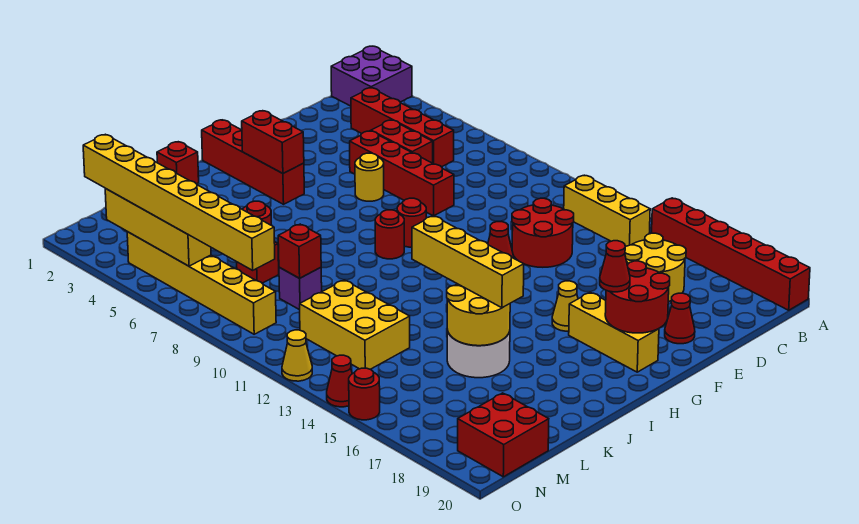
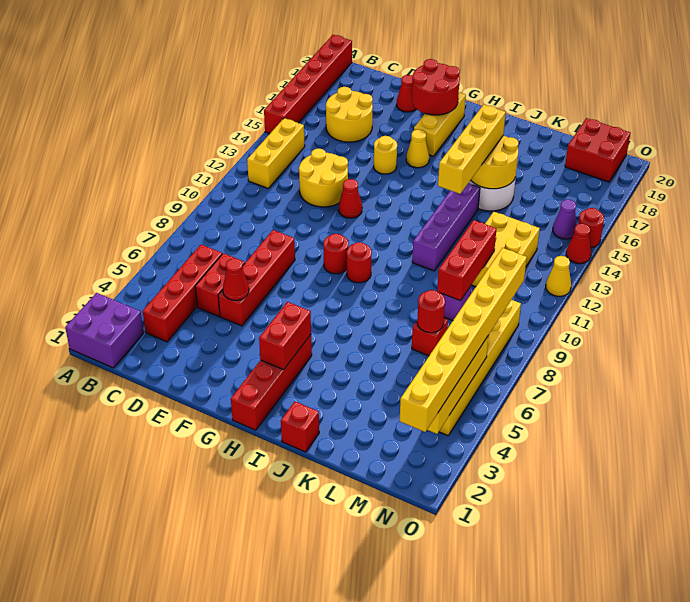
red round brick D12:E13 level 1 -> yellow round brick D12:E13 level 1
yellow round brick F6 level 1 -> yellow round brick F15 level 1
red cone G18 level 3 -> red cone E5 level 2
none -> purple brick J11:J14 level 1
red brick L9 level 2 -> red brick L9:L11 level 2
none -> purple cone N15 level 1

